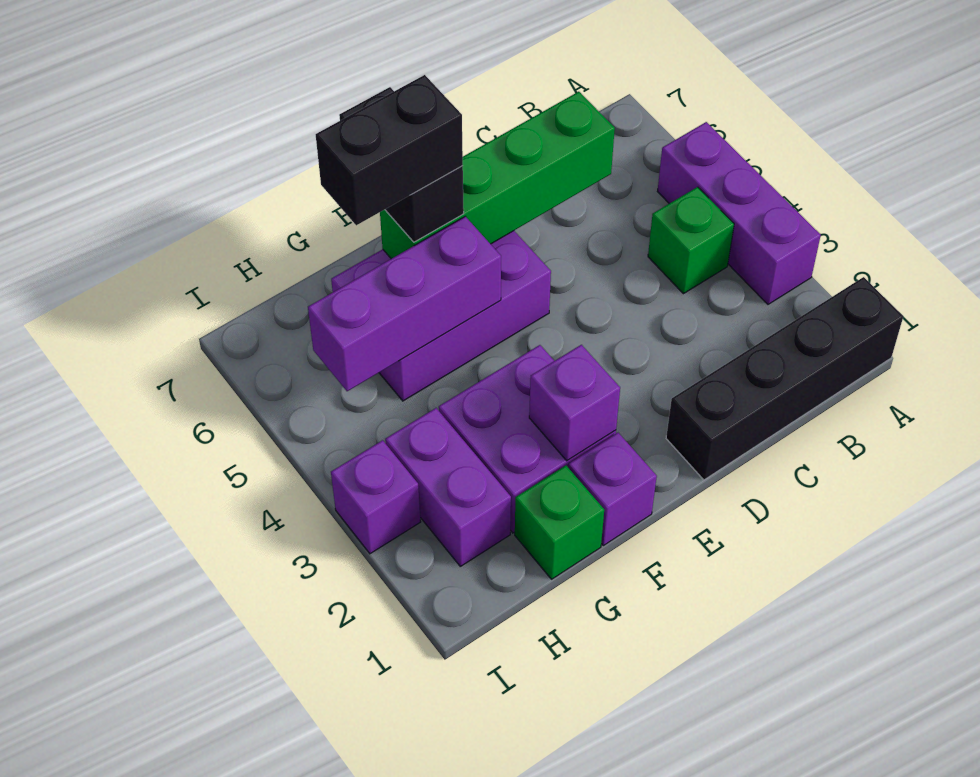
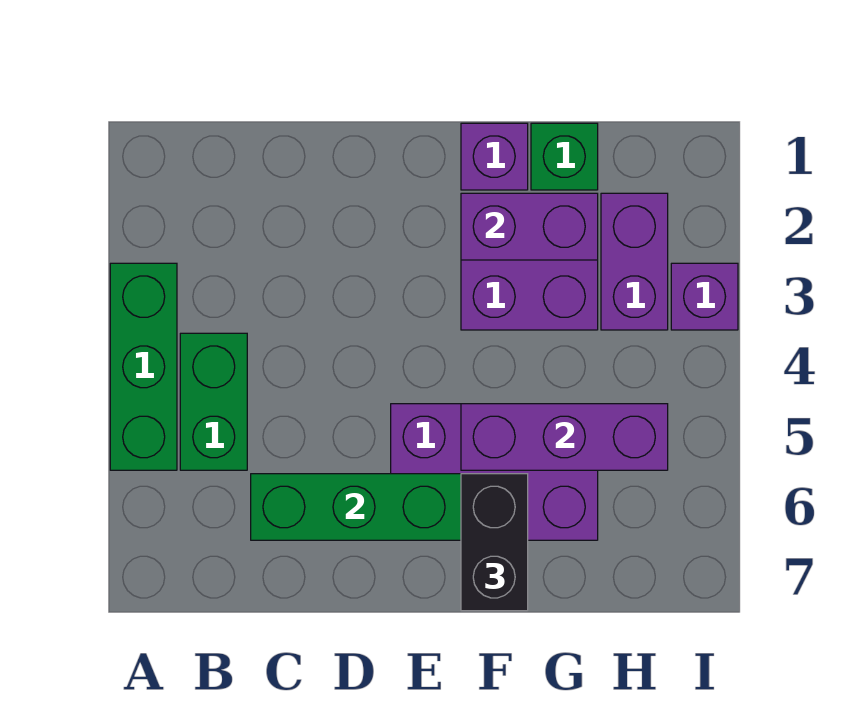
black brick A1:D1 level 1 -> none
purple brick A3:A5 level 1 -> green brick A3:A5 level 1
green brick B4 level 1 -> green brick B4:B5 level 1
purple brick F2 level 2 -> purple brick F2:G2 level 2
black brick F6:G6 level 4 -> none

